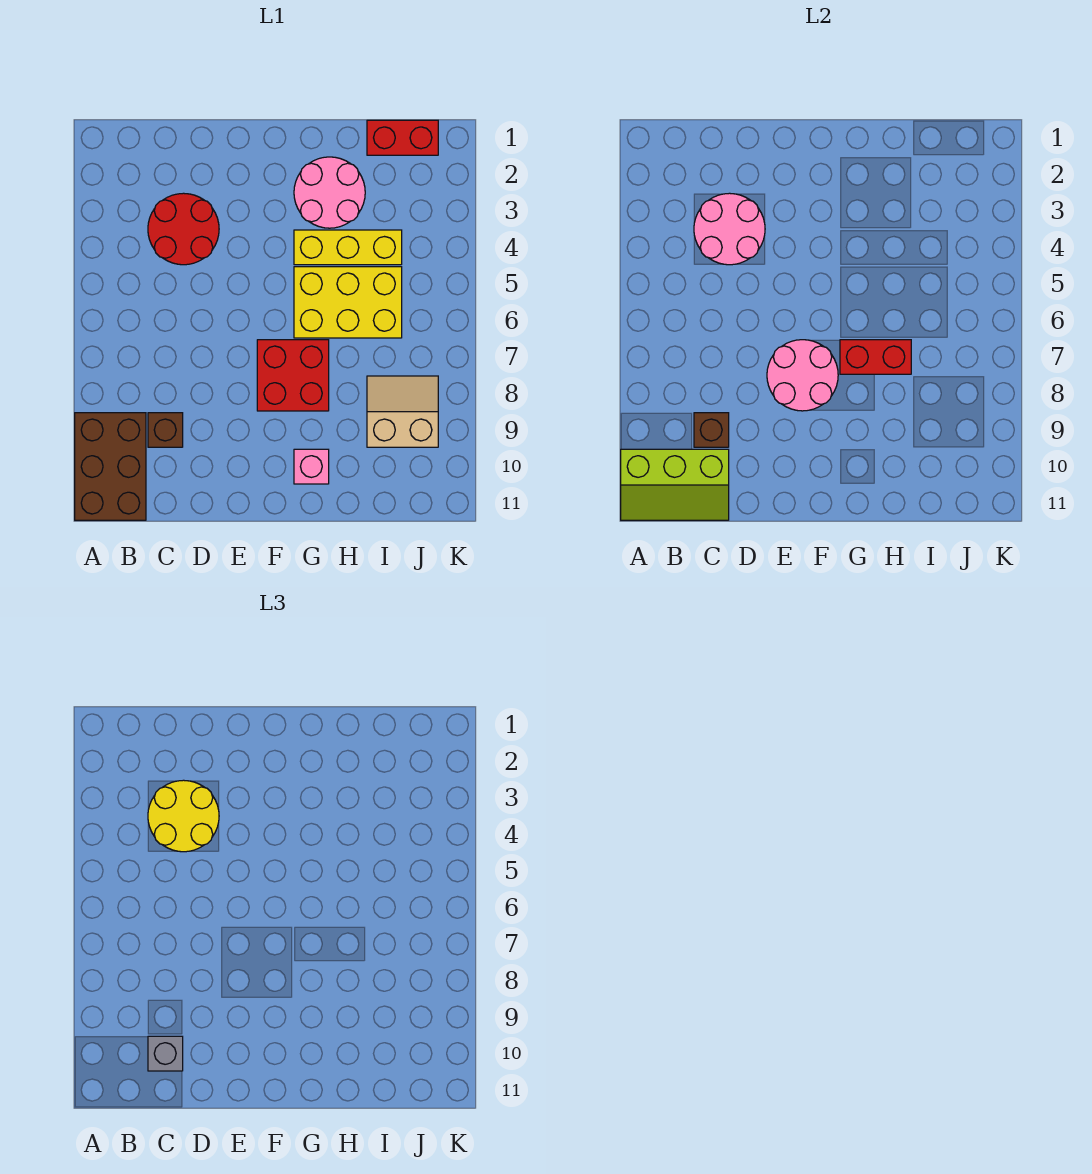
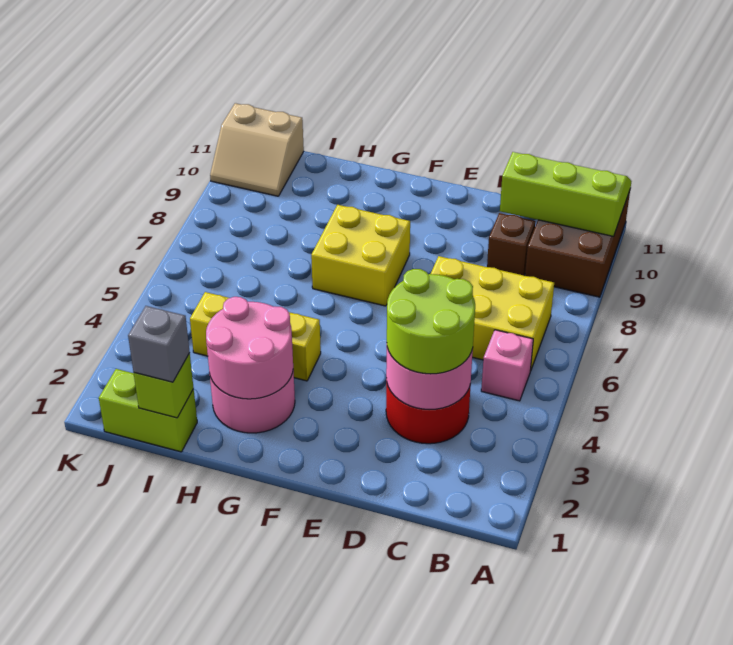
yellow round brick C3:D4 level 3 -> lime round brick C3:D4 level 3
brown brick C9 level 2 -> none
grey brick C10 level 3 -> grey brick I1 level 3
pink round brick E7:F8 level 2 -> pink round brick G2:H3 level 2
red brick F7:G8 level 1 -> yellow brick F7:G8 level 1
yellow brick G5:I6 level 1 -> yellow brick B6:D7 level 1
red brick G7:H7 level 2 -> none
pink brick G10 level 1 -> pink brick B5 level 1
red brick I1:J1 level 1 -> lime brick I1:J1 level 1
none -> lime brick I1 level 2
tan slope I8:J9 level 1 top 9 -> tan slope J10:K11 level 1 top 11

